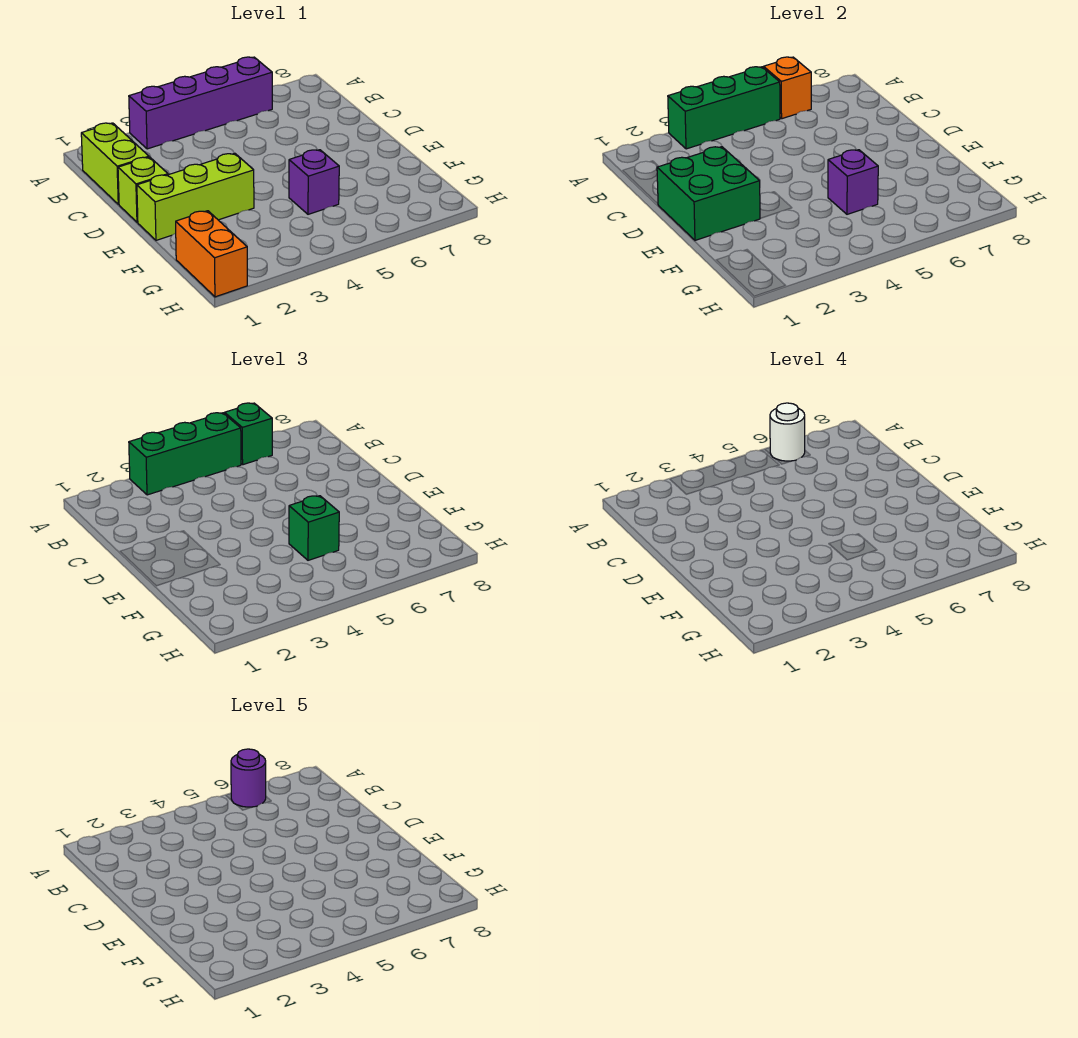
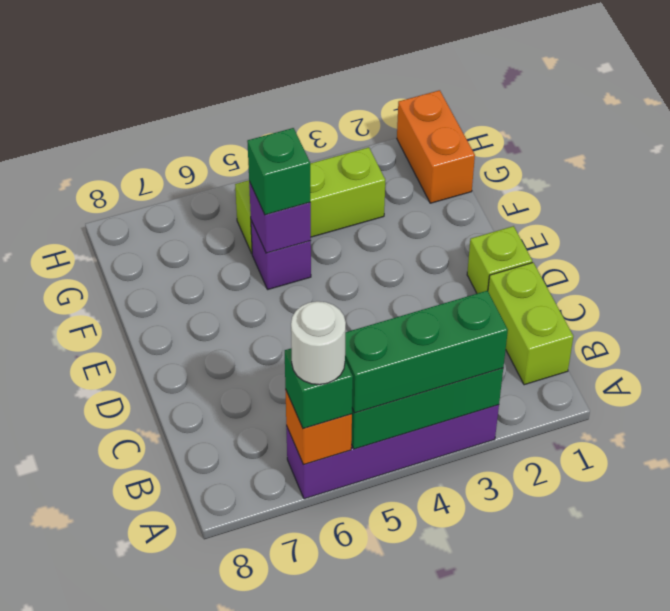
purple round brick A6 level 5 -> none
green brick D1:E2 level 2 -> none
lime brick E1:E3 level 1 -> lime brick G3:G5 level 1

